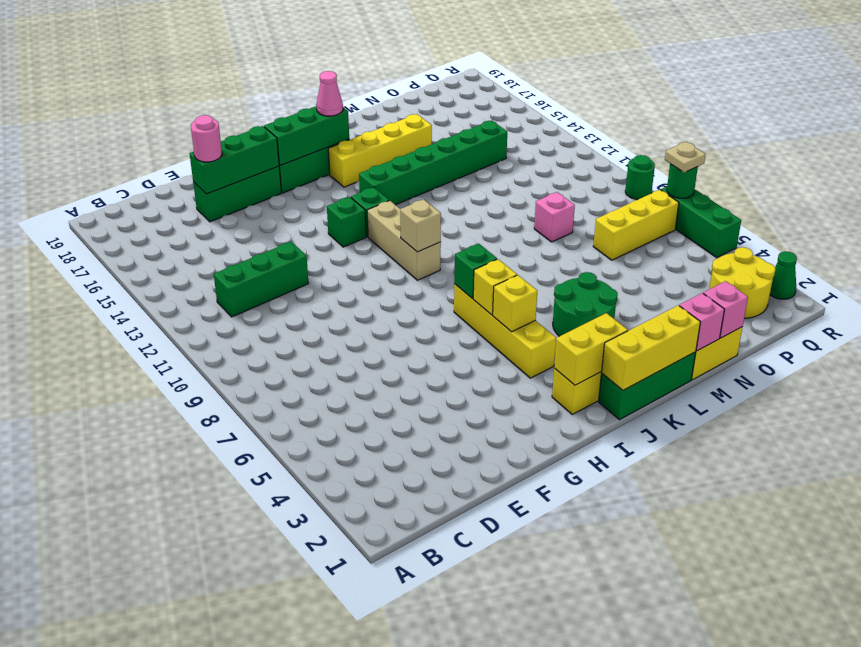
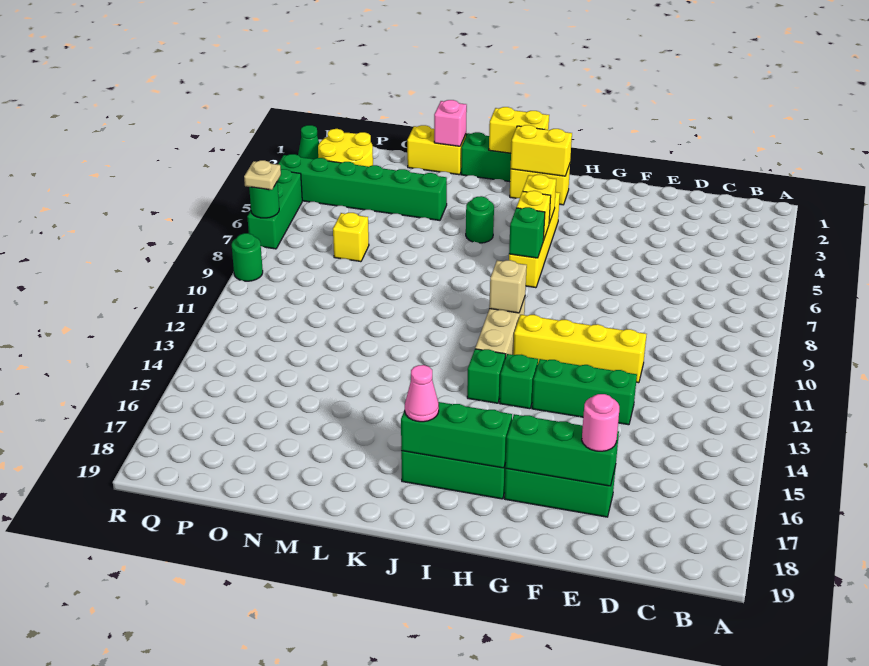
green brick C12:E12 level 1 -> green brick E13:G13 level 1
yellow brick J1:L1 level 2 -> yellow brick J1:K1 level 2
green brick J14:O14 level 1 -> green brick M4:R4 level 1
yellow brick J16:M16 level 1 -> yellow brick E11:H11 level 1
green round brick K4:L5 level 1 -> green round brick K5 level 1
pink brick N1 level 2 -> none
pink brick N9 level 1 -> none
yellow brick O7:Q7 level 1 -> yellow brick O7 level 1

